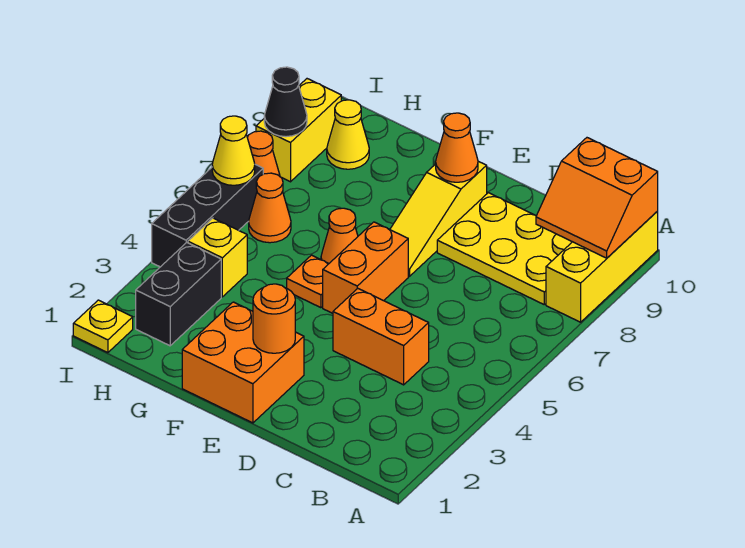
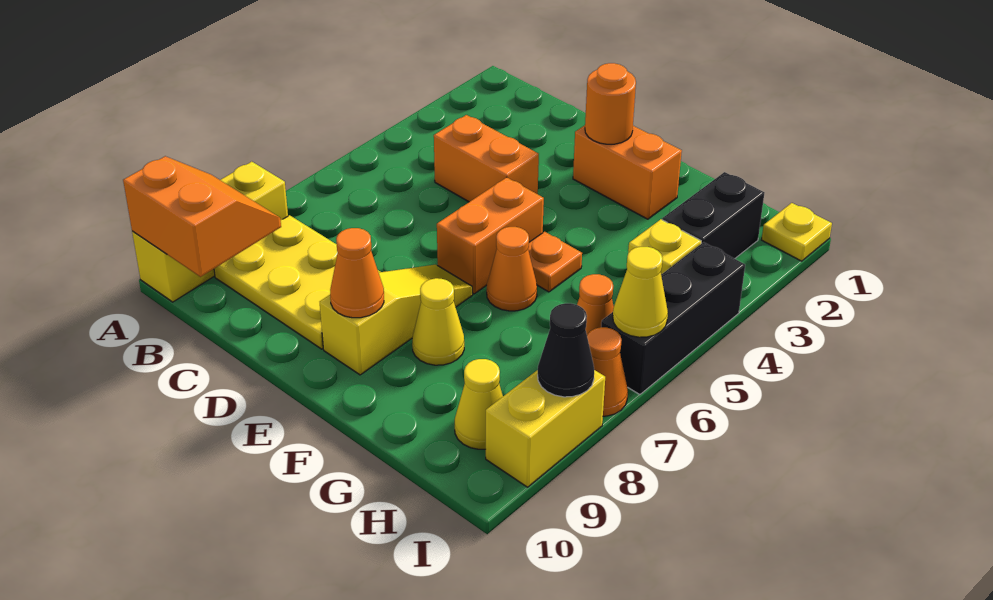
orange brick E1:F2 level 1 -> orange brick E2:F2 level 1
none -> yellow cone F8 level 1

